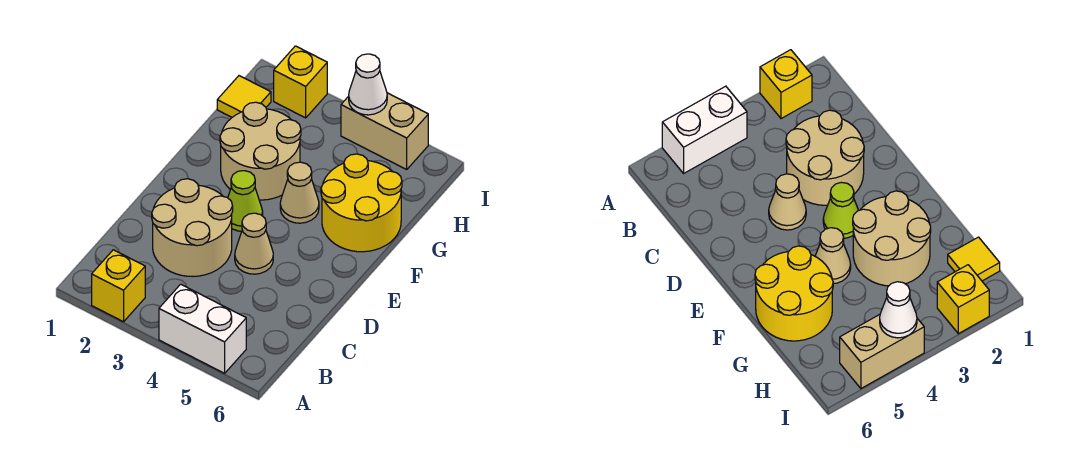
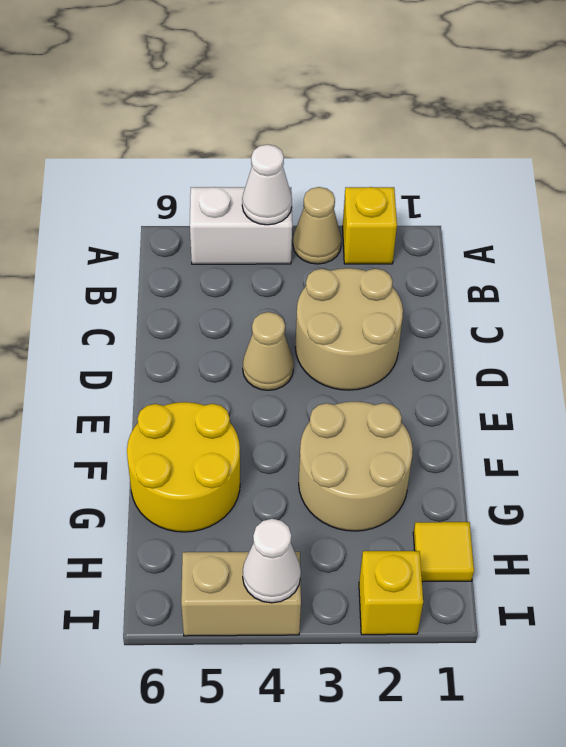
none -> white cone A4 level 2
lime cone E3 level 1 -> none
tan cone F4 level 1 -> tan cone A3 level 1

